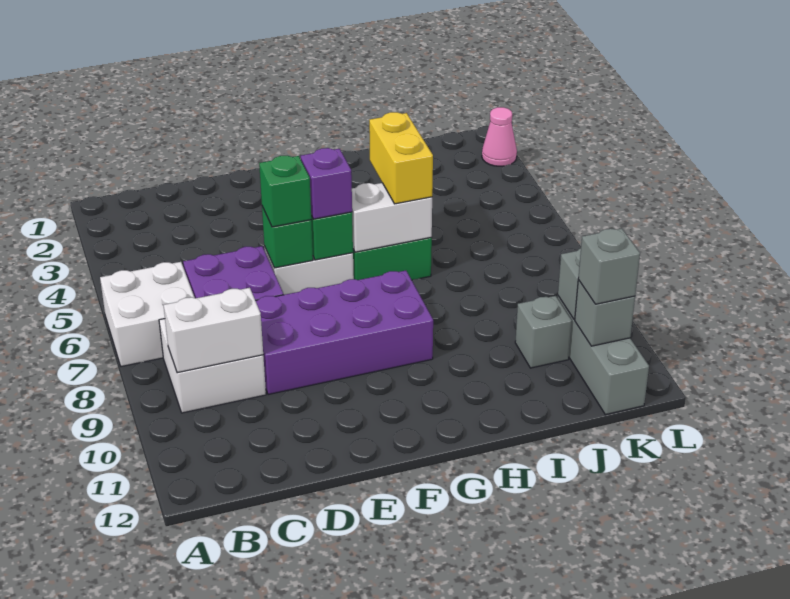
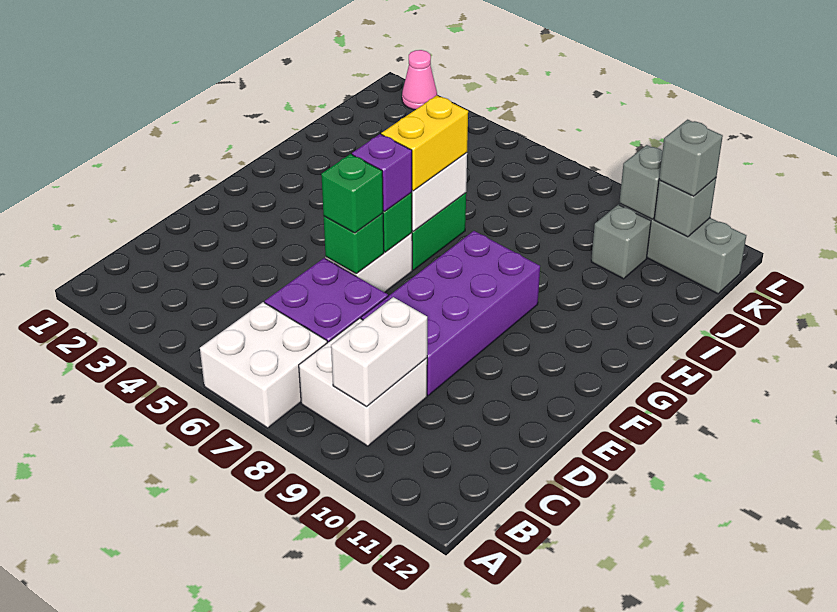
yellow brick H5:H6 level 3 -> yellow brick G6:H6 level 3

